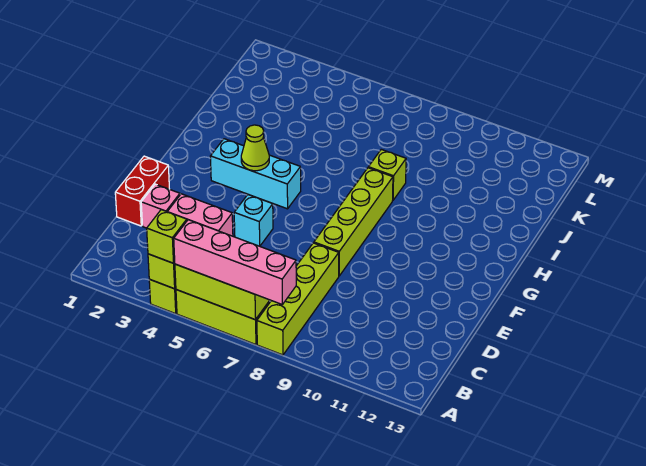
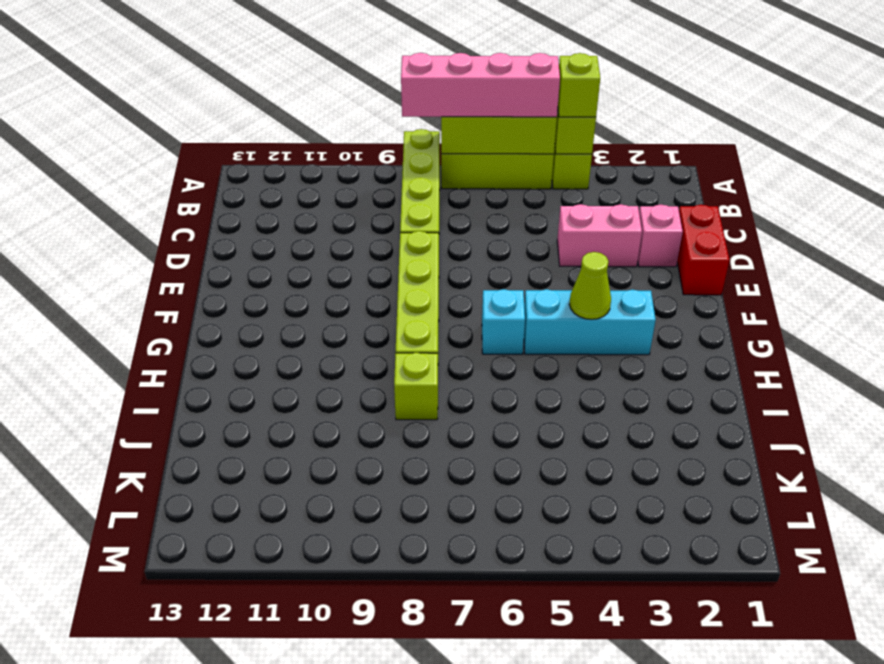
cyan brick E5 level 1 -> cyan brick G6 level 1

